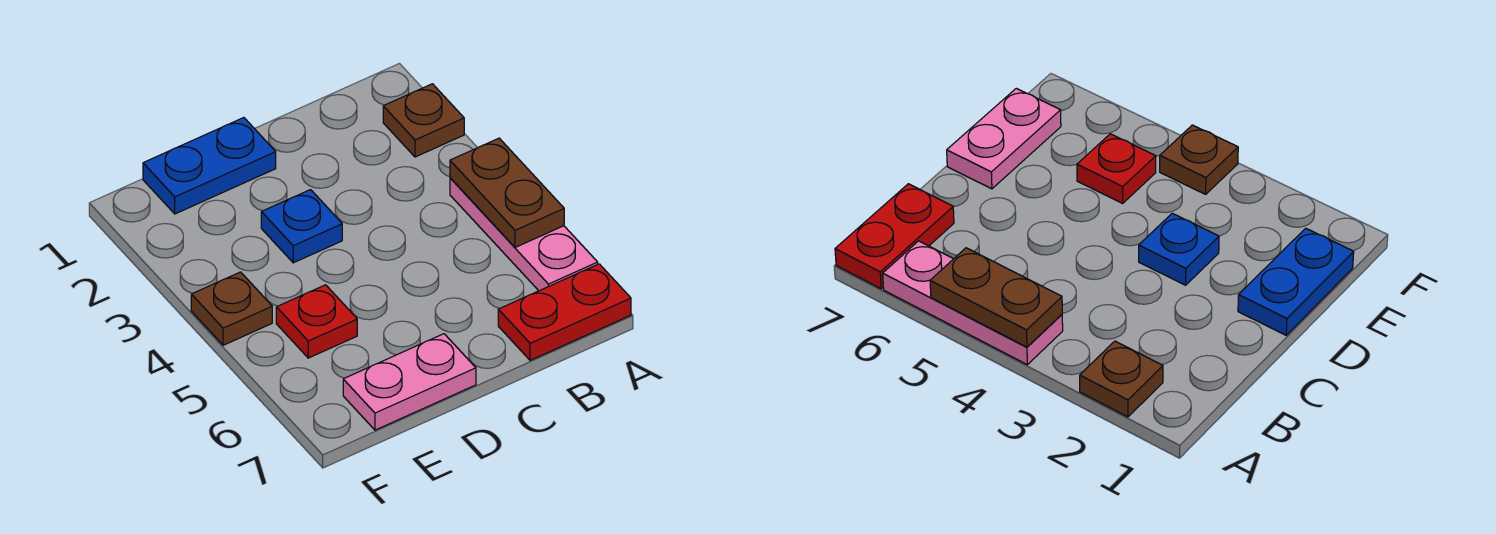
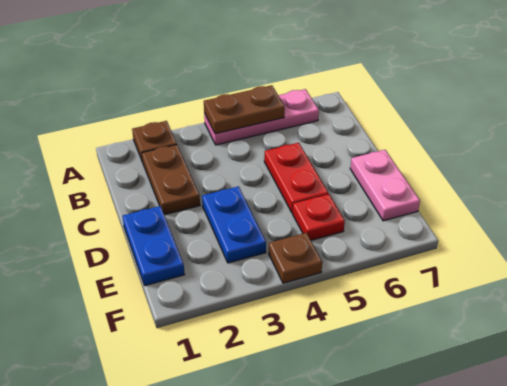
red plate A7:B7 level 1 -> red plate C5:D5 level 1
none -> brown plate B2:C2 level 1
blue plate D3 level 1 -> blue plate D3:E3 level 1

